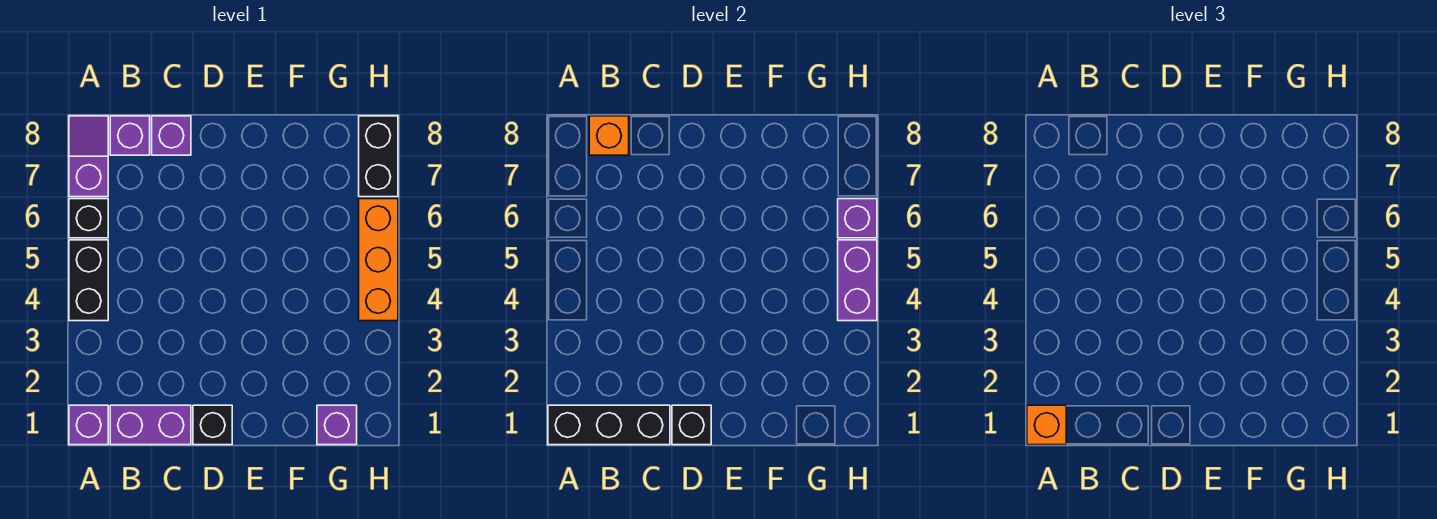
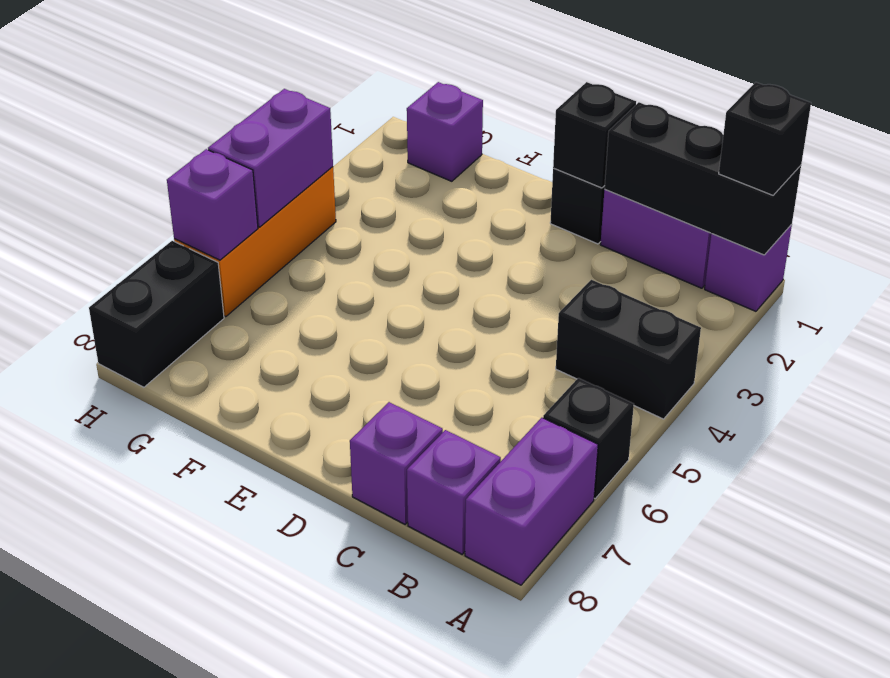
orange brick A1 level 3 -> black brick A1 level 3
black brick A4:A5 level 1 -> black brick A4:B4 level 1
purple slope A7:A8 level 1 top 7 -> purple brick A7:A8 level 1
orange brick B8 level 2 -> none

